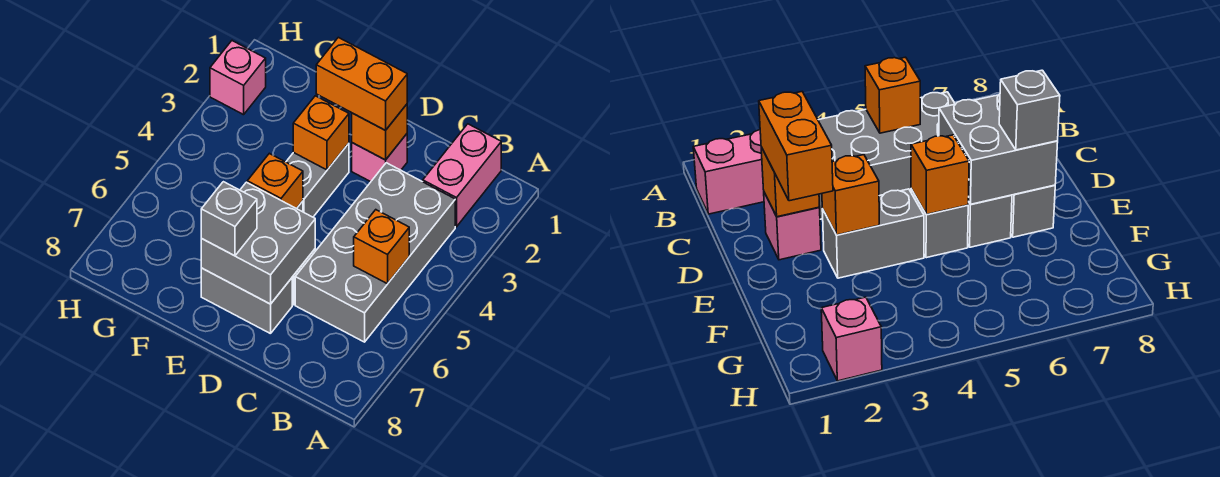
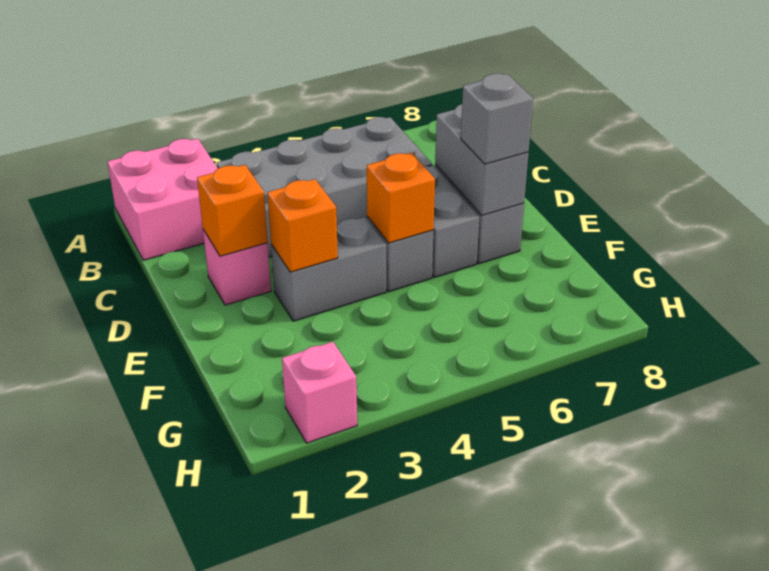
pink brick B1:B2 level 1 -> pink brick A1:B2 level 1
orange brick B5 level 2 -> none
orange brick D2:E2 level 3 -> none
grey brick D6:E7 level 2 -> grey brick D7:E7 level 2

